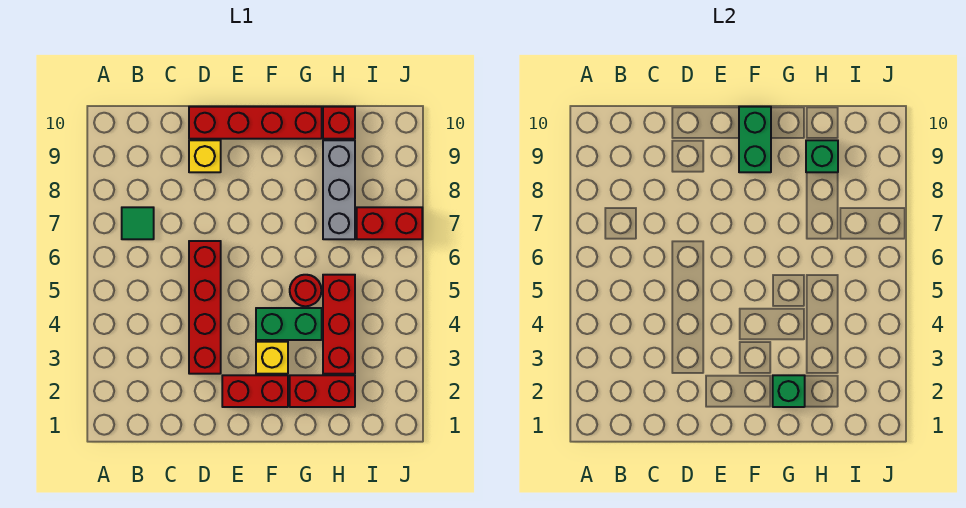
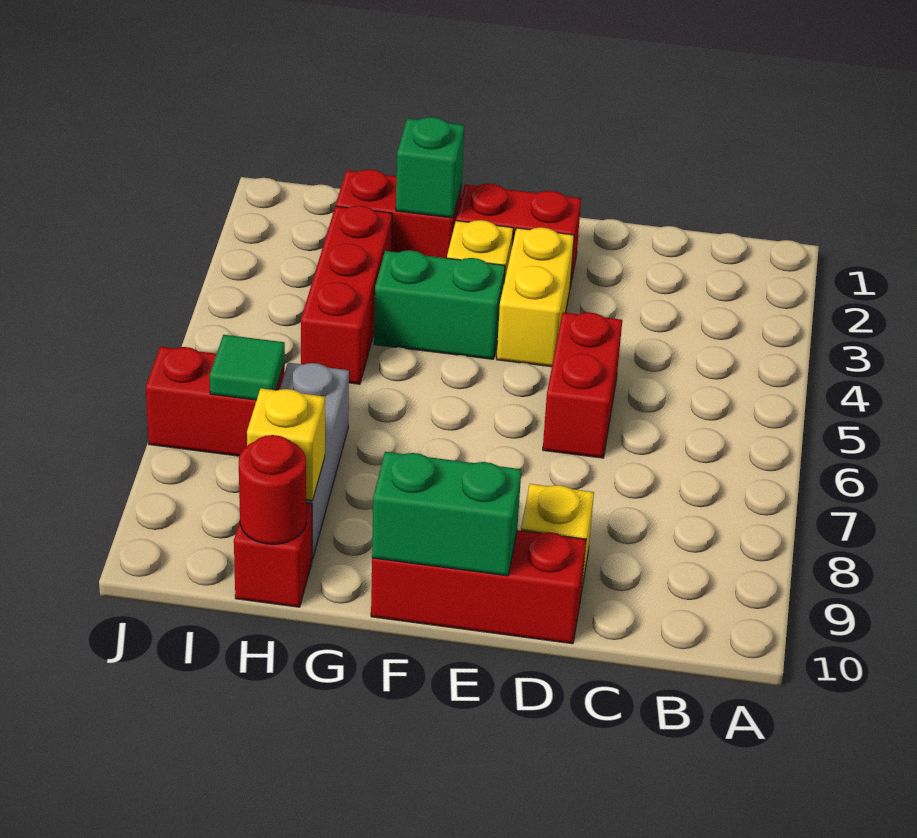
green tile B7 level 1 -> green tile I7 level 2
red brick D3:D6 level 1 -> red brick D5:D6 level 1
red brick D10:G10 level 1 -> red brick D10:F10 level 1
none -> yellow brick E3:E4 level 1
green brick F9:F10 level 2 -> green brick E10:F10 level 2
red round brick G5 level 1 -> red round brick H10 level 2
green brick H9 level 2 -> yellow brick H9 level 2

